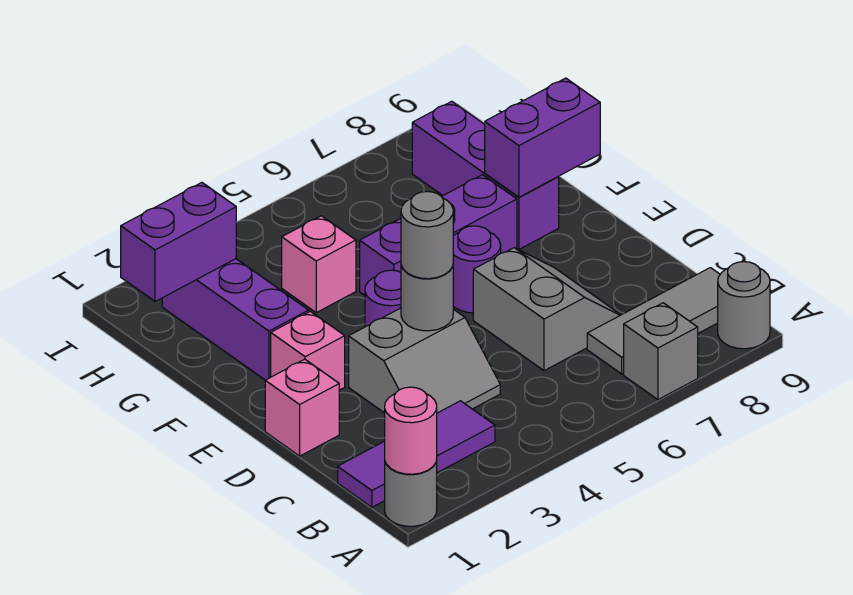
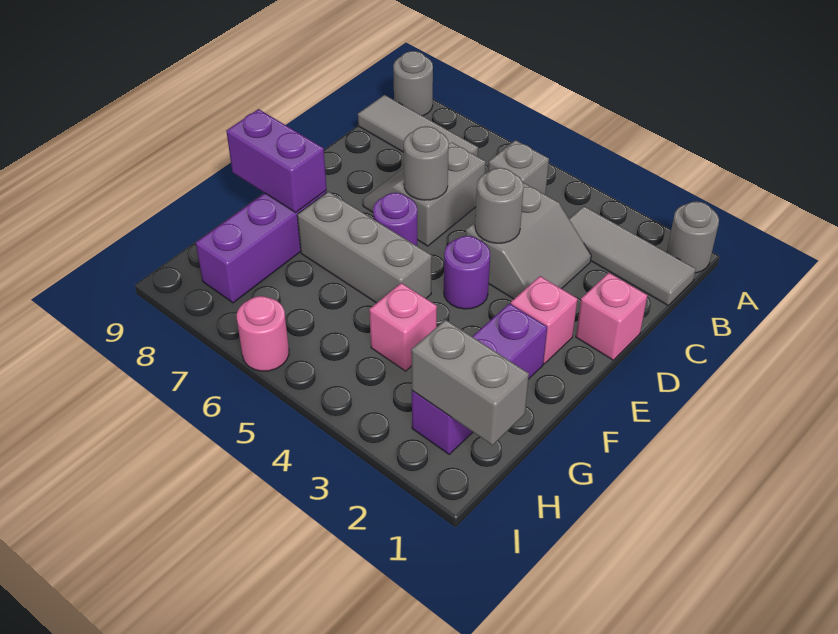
pink round brick A1 level 2 -> pink round brick I6 level 1
grey brick A7 level 1 -> grey brick B5 level 1
purple tile B1:B3 level 1 -> grey tile B1:B3 level 1
grey slope C3:D4 level 1 top D -> grey slope C3:D4 level 1 top 4
grey round brick D4 level 3 -> grey round brick D6 level 2
purple brick F5:F7 level 1 -> grey brick F5:F7 level 1
purple brick H1:H2 level 2 -> grey brick H1:H2 level 2

